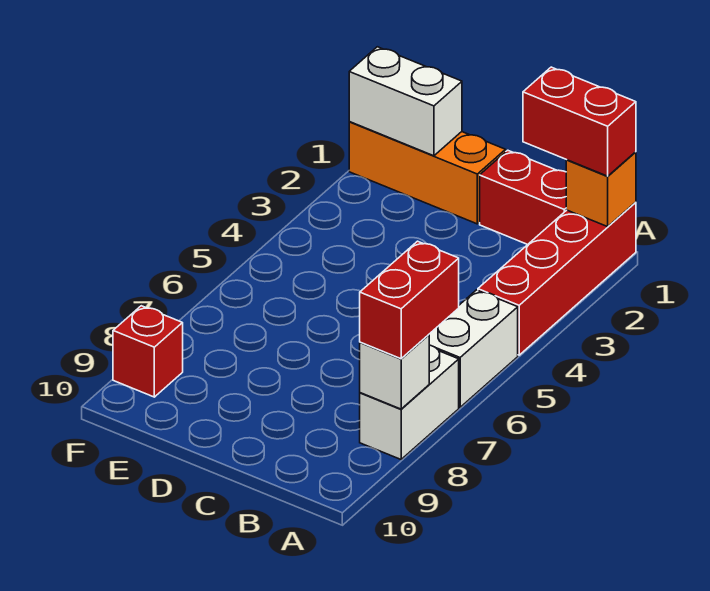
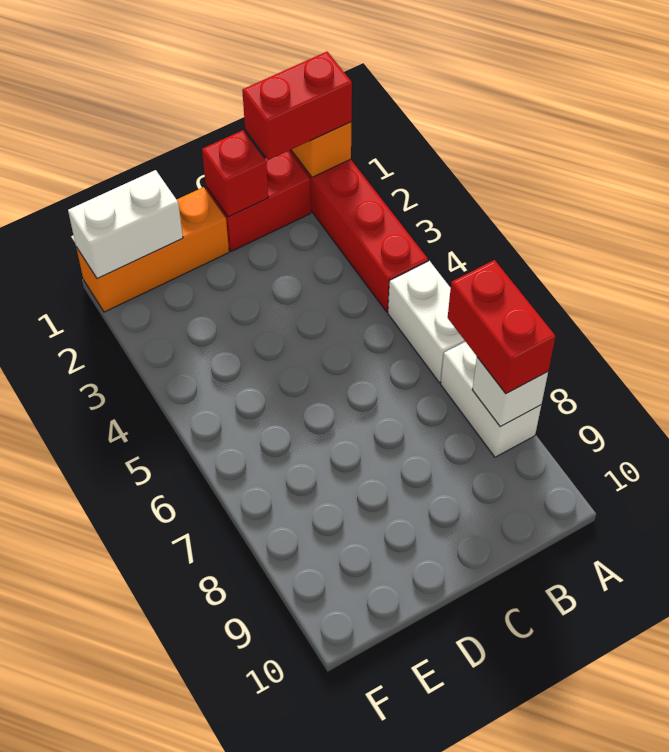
red brick F9 level 1 -> red brick C1 level 2

